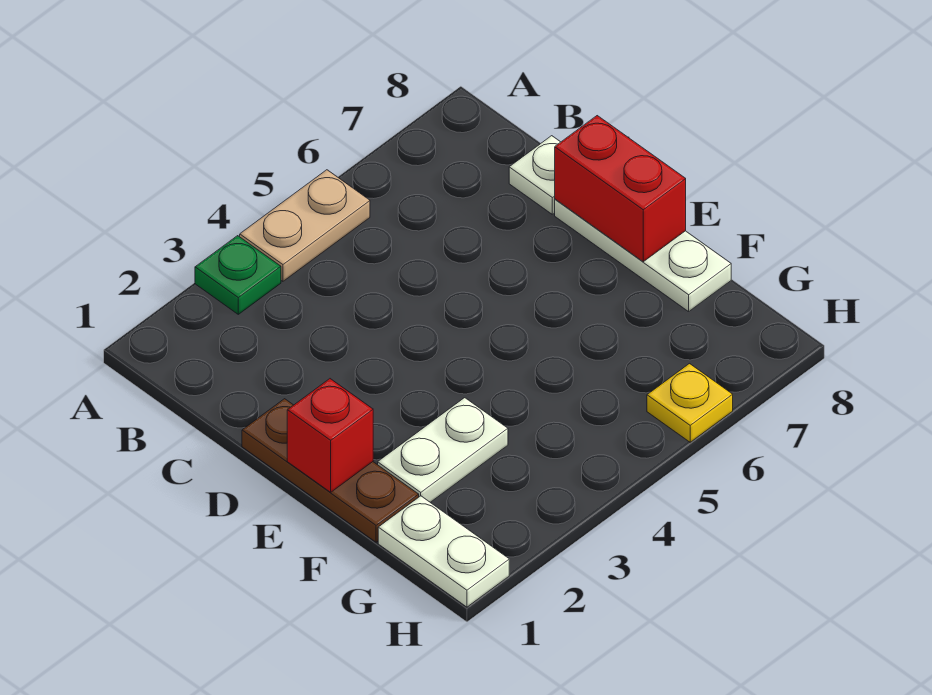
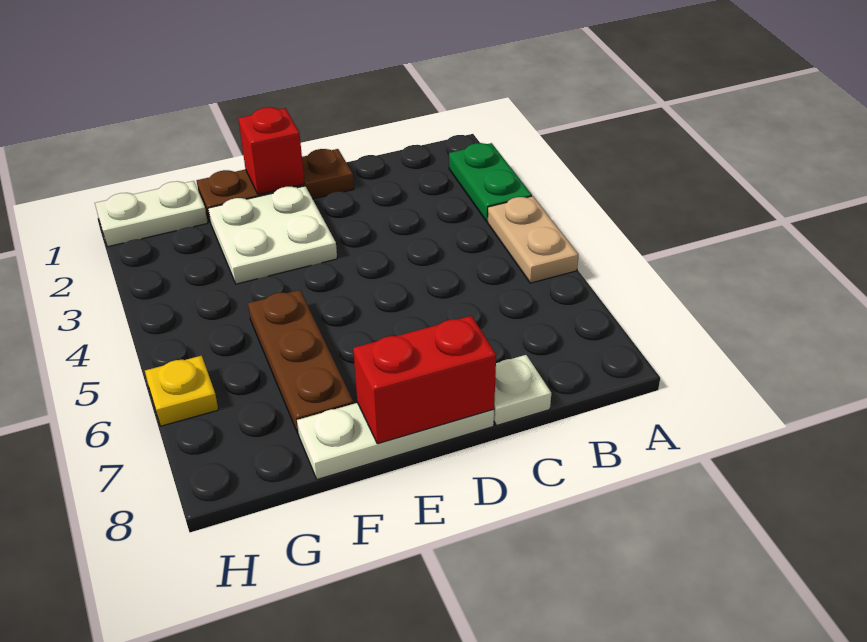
green plate A3 level 1 -> green plate A2:A3 level 1
white plate F2:F3 level 1 -> white plate E2:F3 level 1
none -> brown plate F5:F7 level 1

